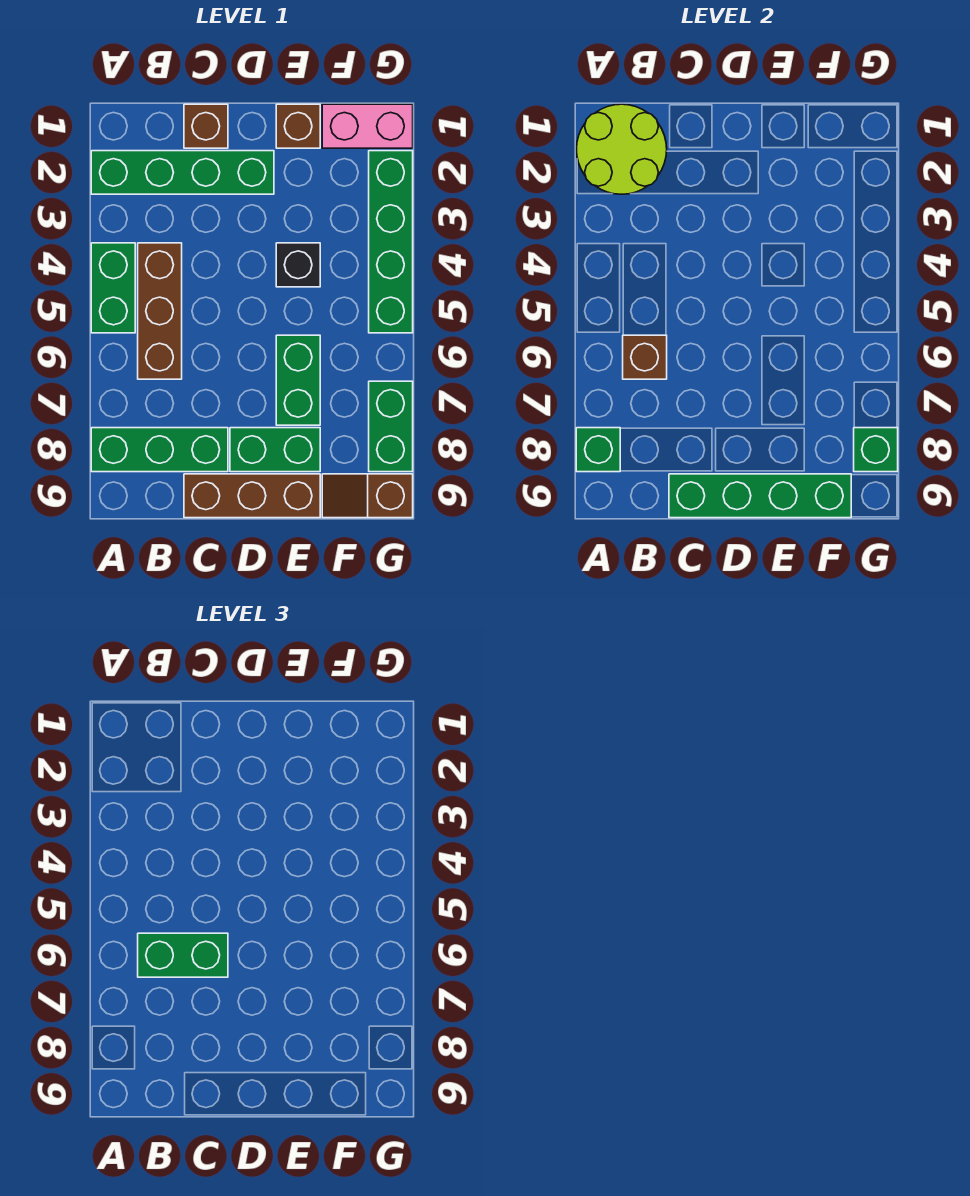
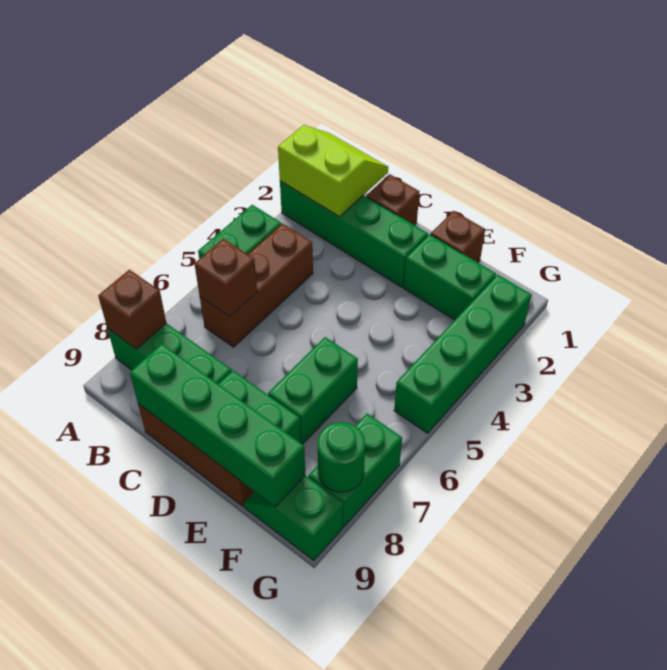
lime round brick A1:B2 level 2 -> lime slope A1:B2 level 2 top 2
green brick A8 level 2 -> brown brick A8 level 2
green brick B6:C6 level 3 -> green brick E2:F2 level 1
black brick E4 level 1 -> none
pink brick F1:G1 level 1 -> none
brown slope F9:G9 level 1 top G -> green slope F9:G9 level 1 top G
green brick G8 level 2 -> green round brick G8 level 2

